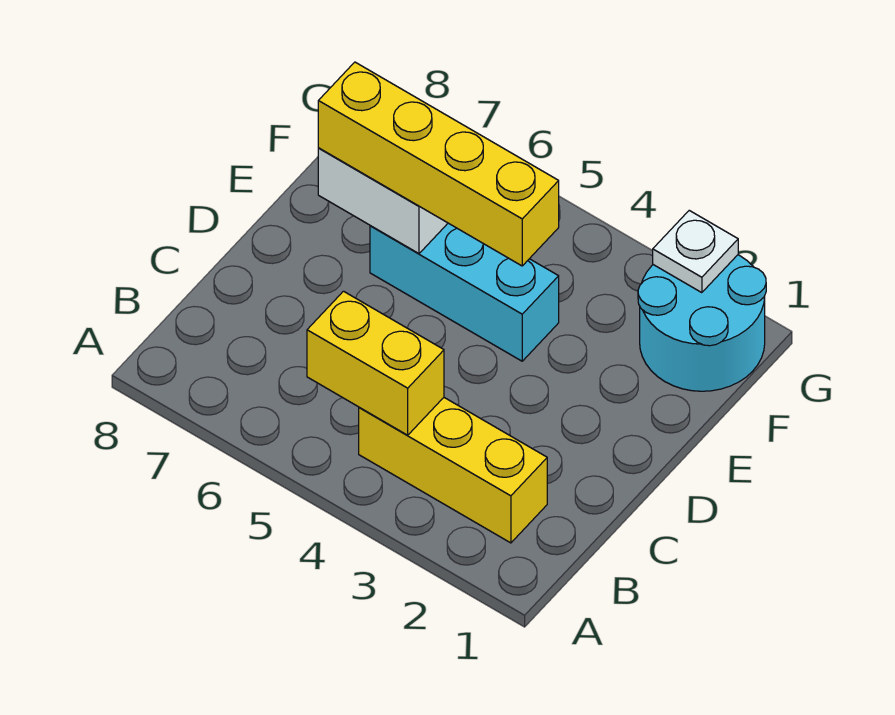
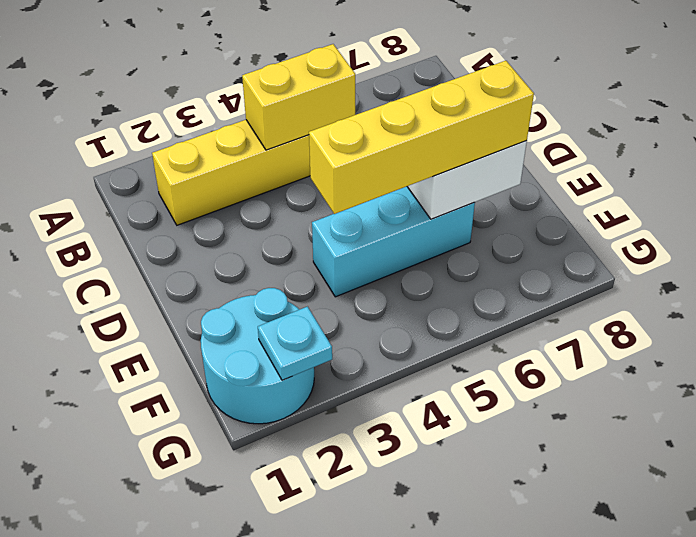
white plate G2 level 2 -> cyan plate G2 level 2

